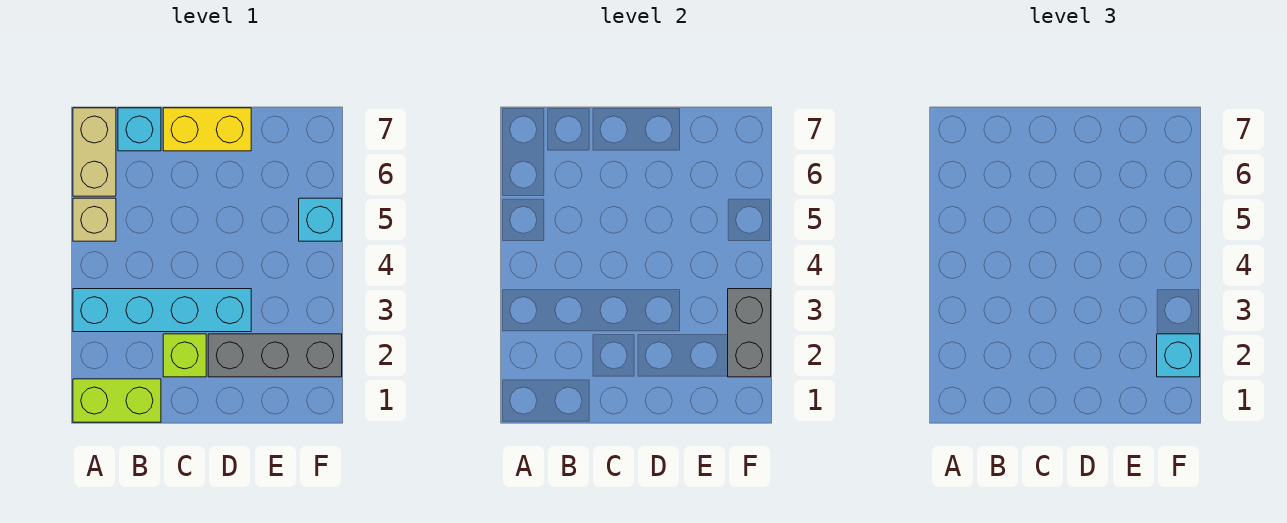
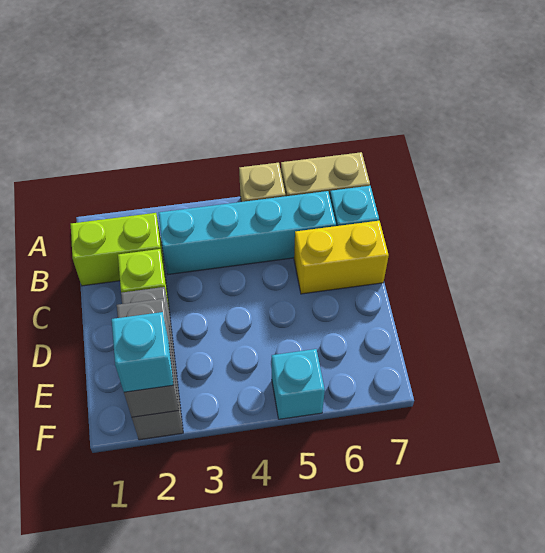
lime brick A1:B1 level 1 -> lime brick B1:B2 level 1
cyan brick A3:D3 level 1 -> cyan brick B3:B6 level 1
yellow brick C7:D7 level 1 -> yellow brick C6:C7 level 1
grey brick F2:F3 level 2 -> grey brick E2:F2 level 2

